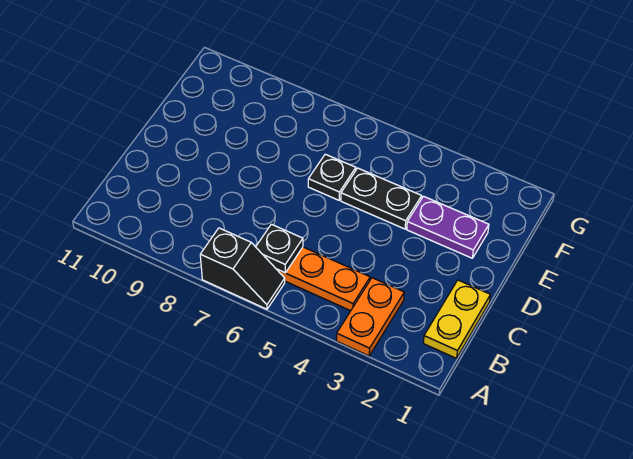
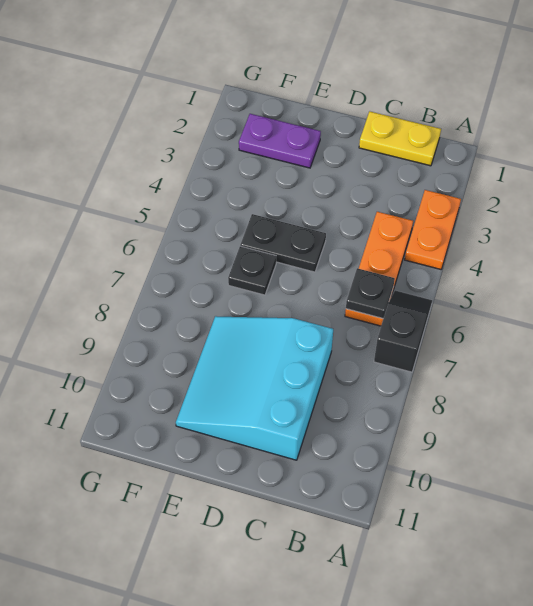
orange plate A3:B3 level 1 -> orange plate A3:A4 level 1
none -> cyan slope C8:E10 level 1 top C
purple plate E2:E3 level 1 -> purple plate E2:F2 level 1
black plate E4:E5 level 1 -> black plate D5:E5 level 1

